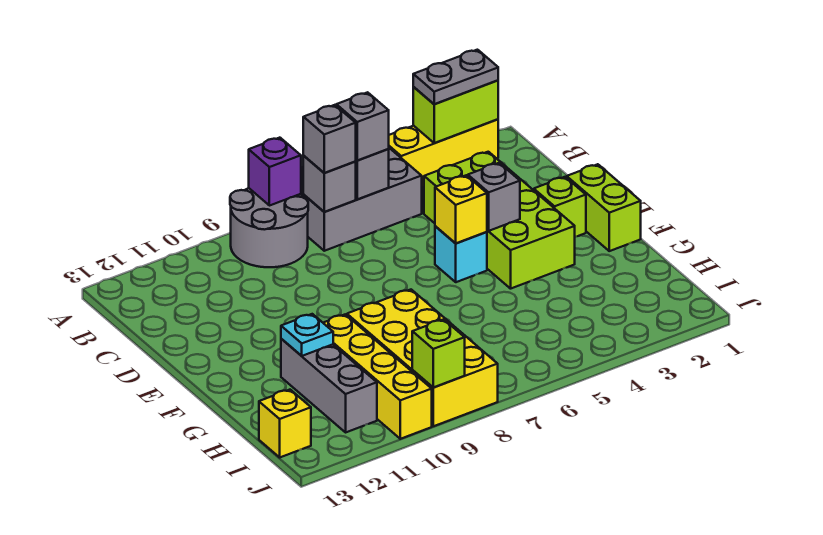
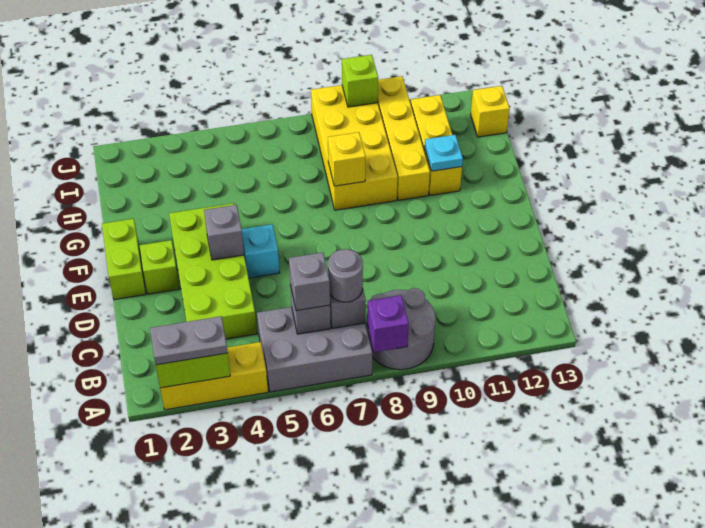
grey brick B7 level 3 -> grey round brick B7 level 3
yellow brick E5 level 2 -> yellow brick G8 level 2
grey brick G11:I11 level 1 -> yellow brick G11:I11 level 1

